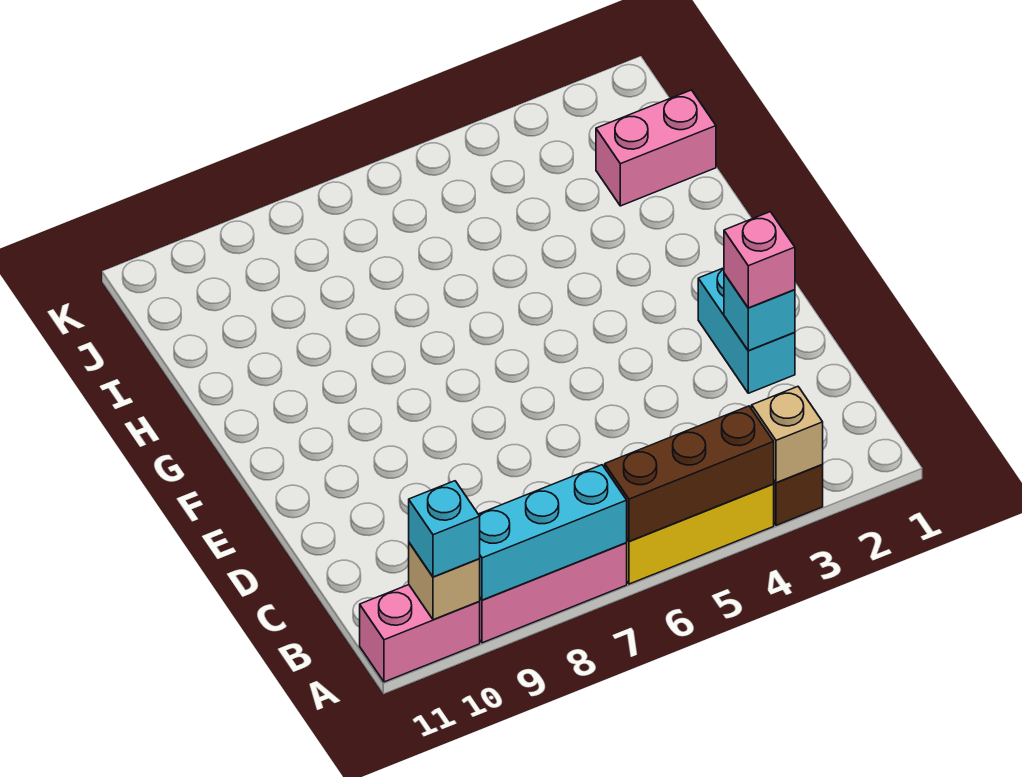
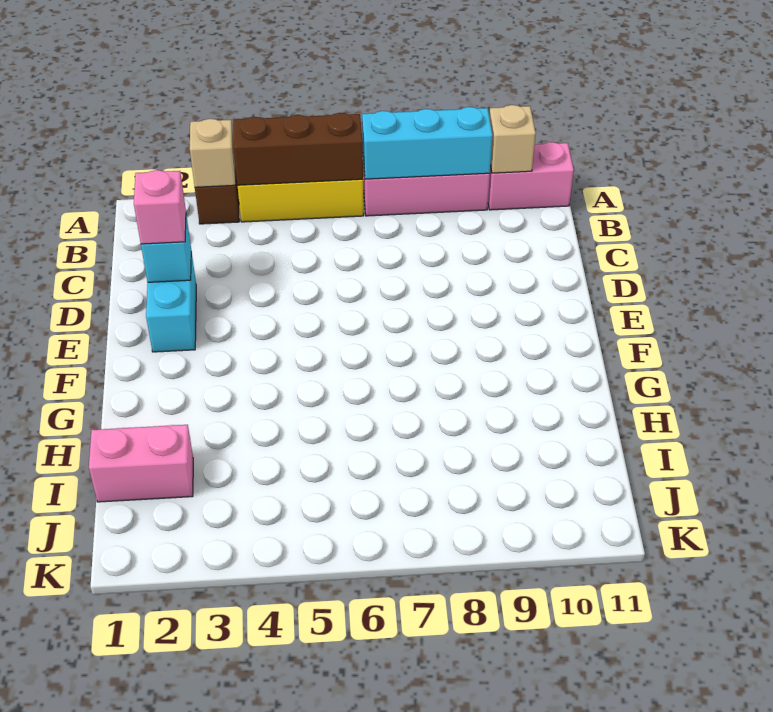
cyan brick A10 level 3 -> none

